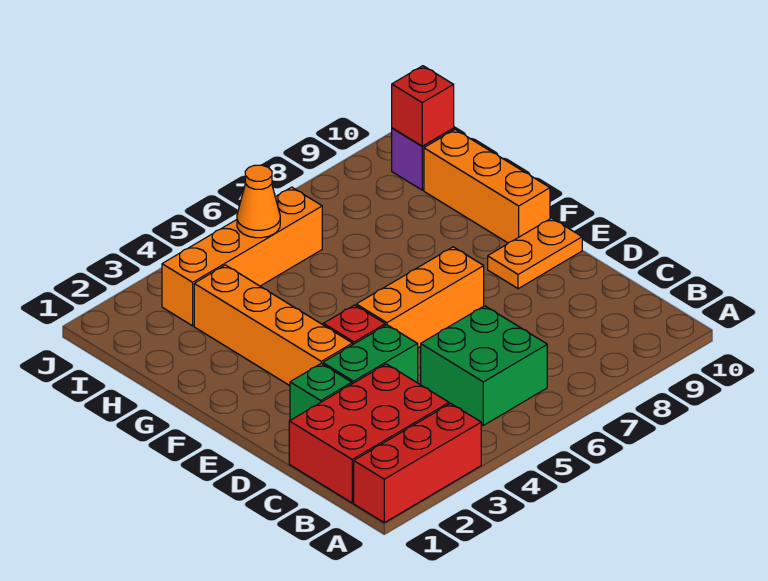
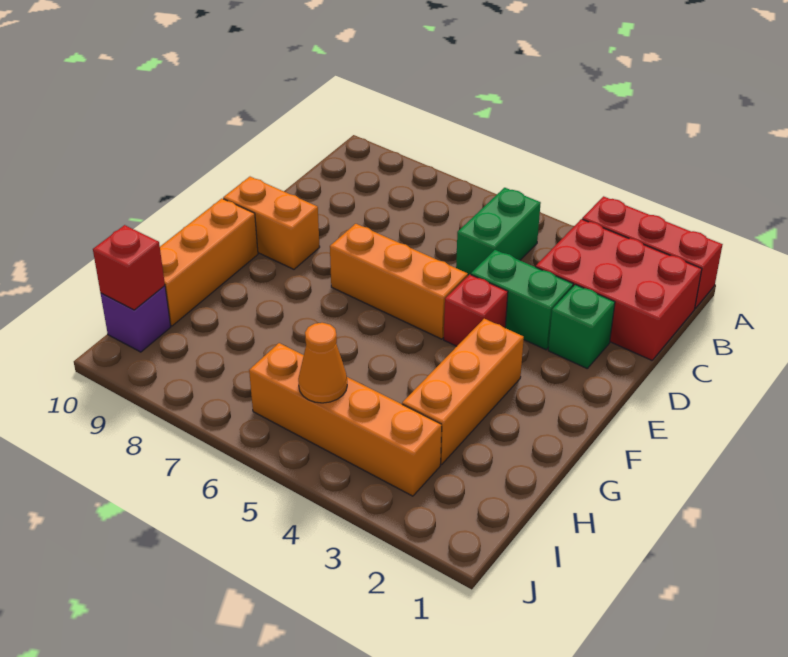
green brick B5:C6 level 1 -> green brick B5:C5 level 1
orange brick E3:H3 level 1 -> orange brick F3:H3 level 1
orange plate E9:E10 level 1 -> orange brick E9:E10 level 1

